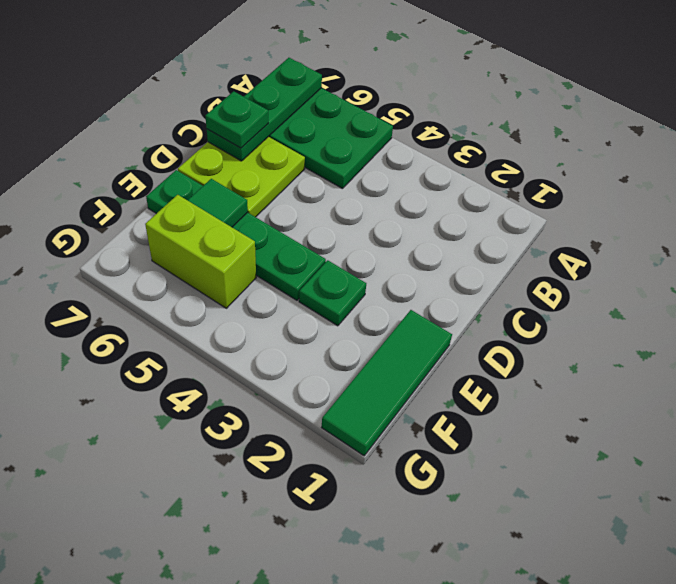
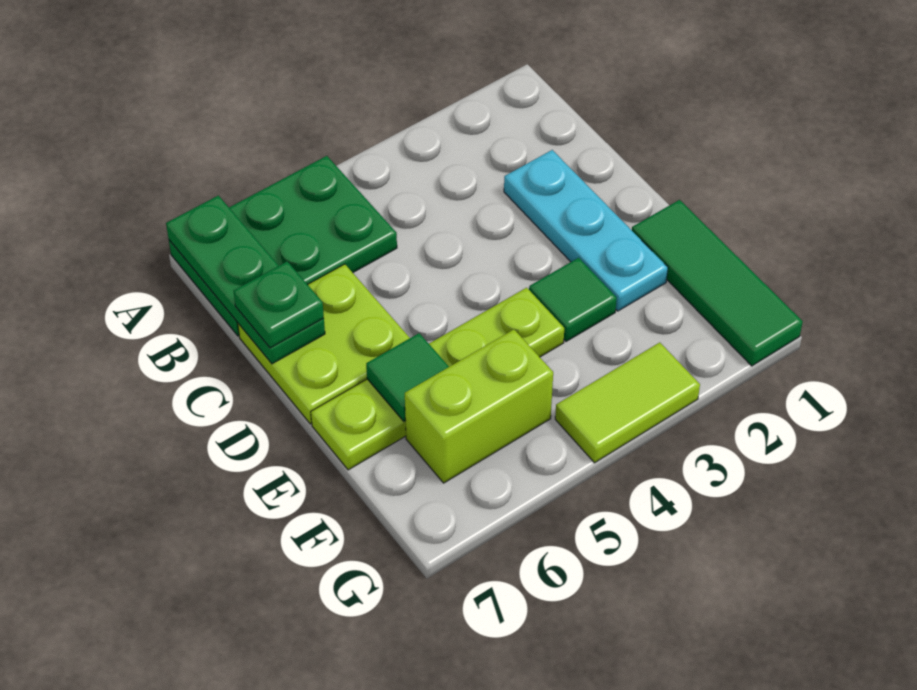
none -> cyan plate C2:E2 level 1
green plate E3 level 1 -> green tile E3 level 1
green plate E4:E7 level 1 -> lime plate E4:E7 level 1
none -> lime tile G3:G4 level 1

